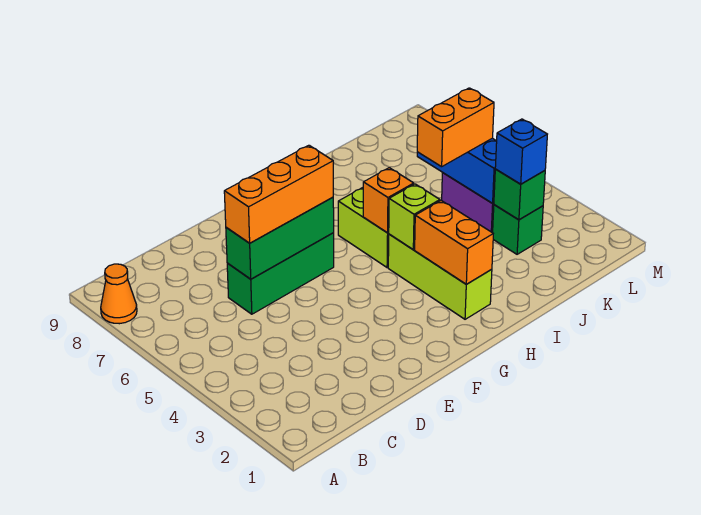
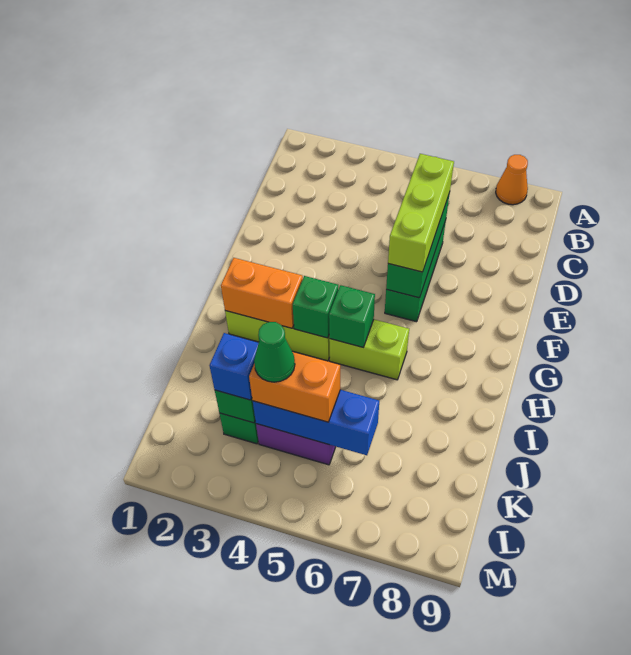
orange brick D6:F6 level 3 -> lime brick D6:F6 level 3
lime brick H4 level 2 -> green brick H4 level 2
orange brick H5 level 2 -> green brick H5 level 2
orange brick J5:K5 level 3 -> orange brick K4:K5 level 3
none -> green cone K4 level 4

